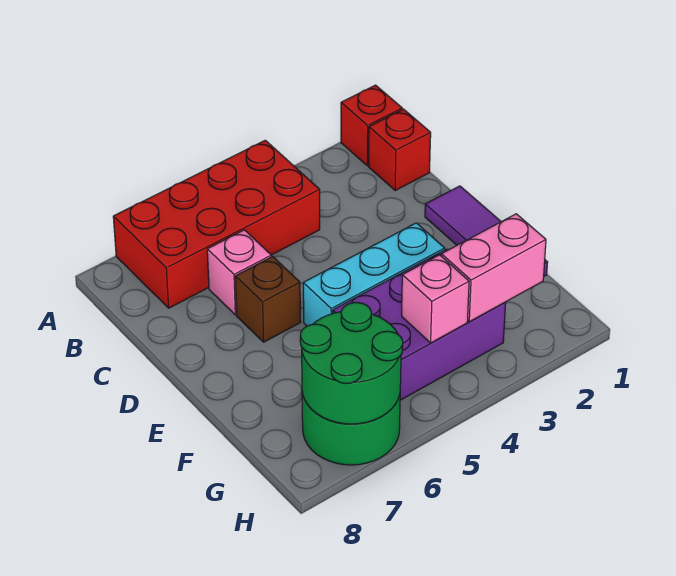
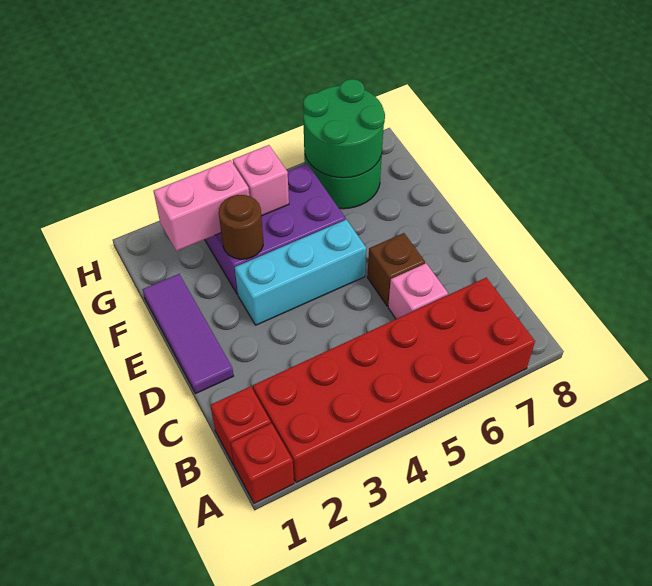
red brick A4:B7 level 1 -> red brick A2:B7 level 1
none -> brown round brick F3 level 2

